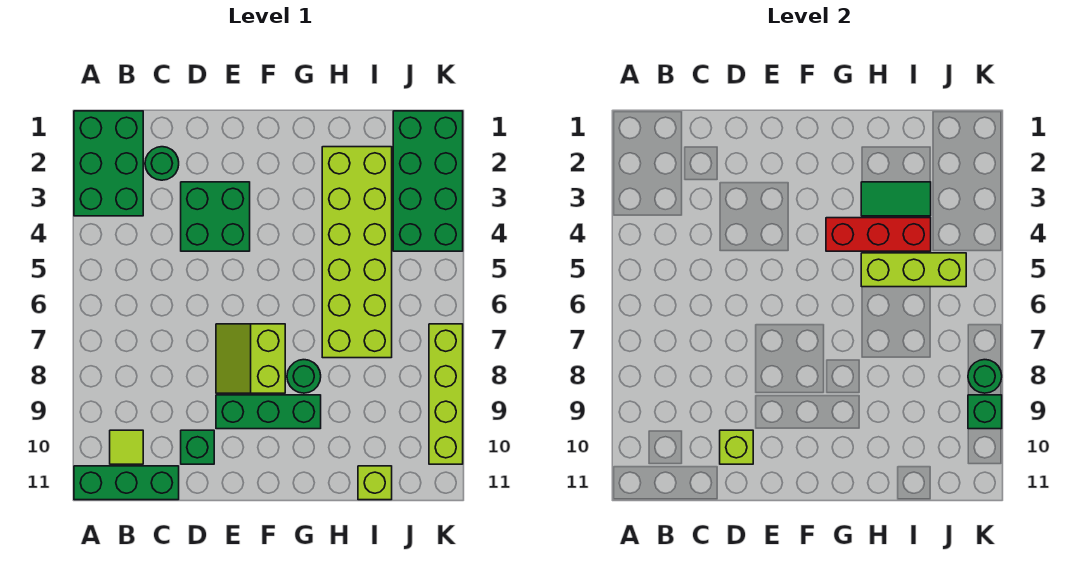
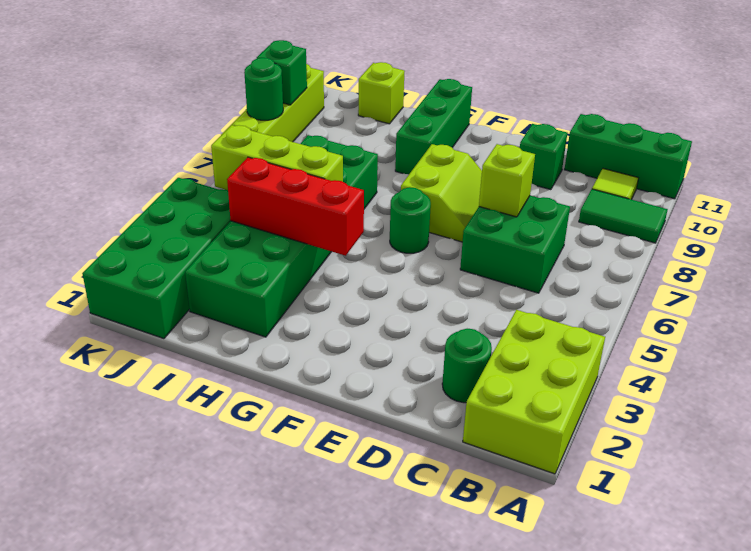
green brick A1:B3 level 1 -> lime brick A1:B3 level 1
green brick D3:E4 level 1 -> green brick C6:D7 level 1
lime brick D10 level 2 -> lime brick D7 level 2
green brick E9:G9 level 1 -> green brick G9:G11 level 1
green round brick G8 level 1 -> green round brick F6 level 1
lime brick H2:I7 level 1 -> green brick H2:I7 level 1
green tile H3:I3 level 2 -> green tile A9:B9 level 1

